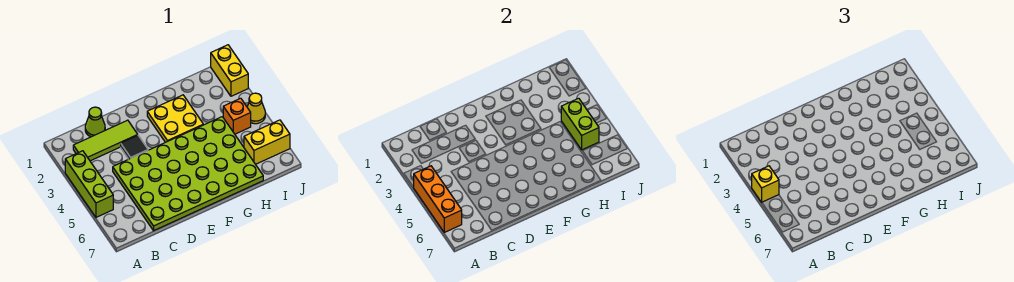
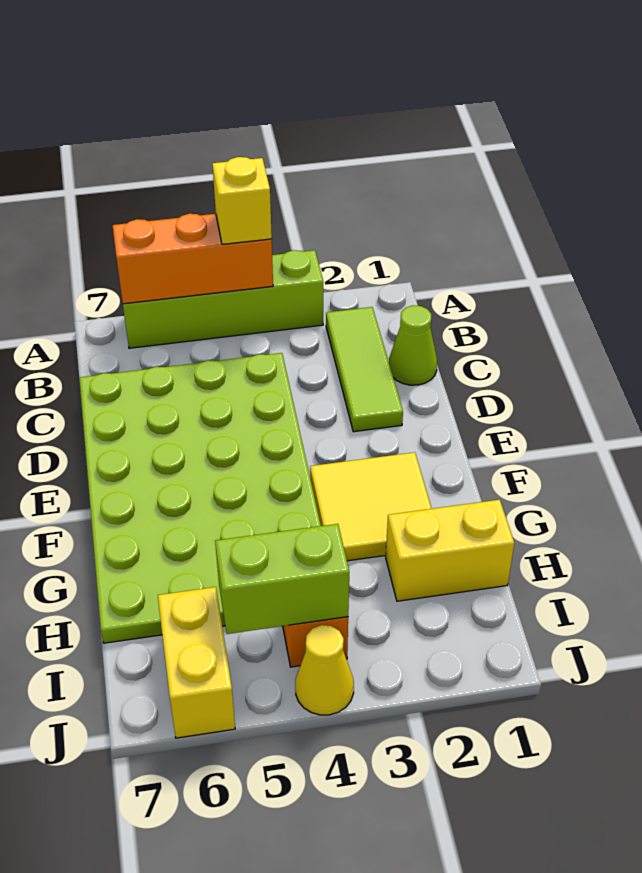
lime brick A3:A5 level 1 -> lime brick A3:A6 level 1
black tile D3 level 1 -> none
yellow plate F2:G3 level 1 -> yellow tile F2:G3 level 1
yellow brick J1:J2 level 1 -> yellow brick H1:H2 level 1

